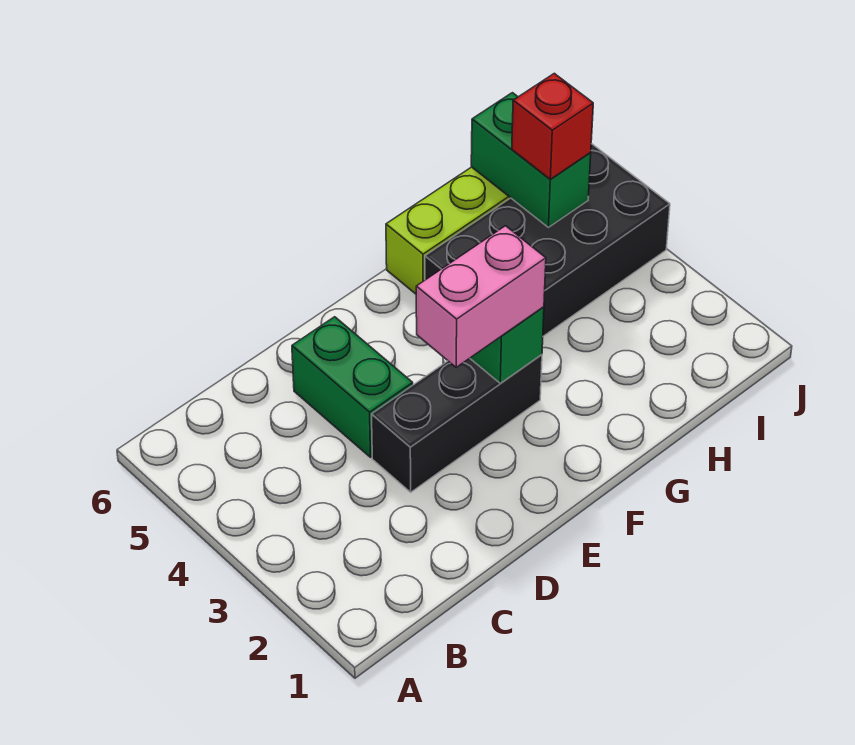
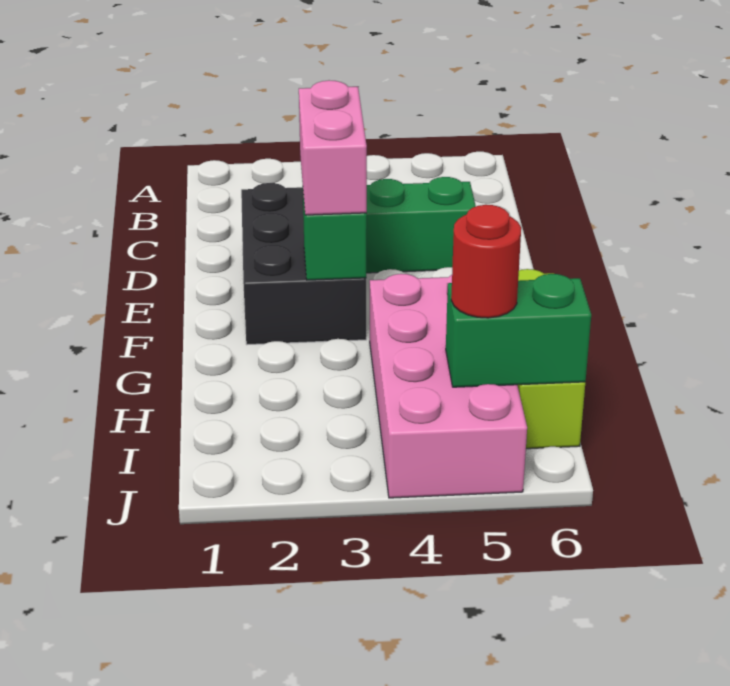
black brick D3:F3 level 1 -> black brick D2:F3 level 1
black brick G4:J5 level 1 -> pink brick G4:J5 level 1
red brick I5 level 3 -> red round brick I5 level 3

